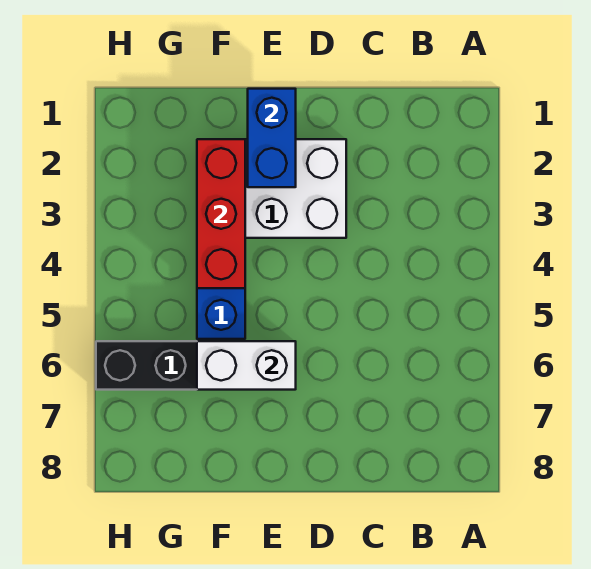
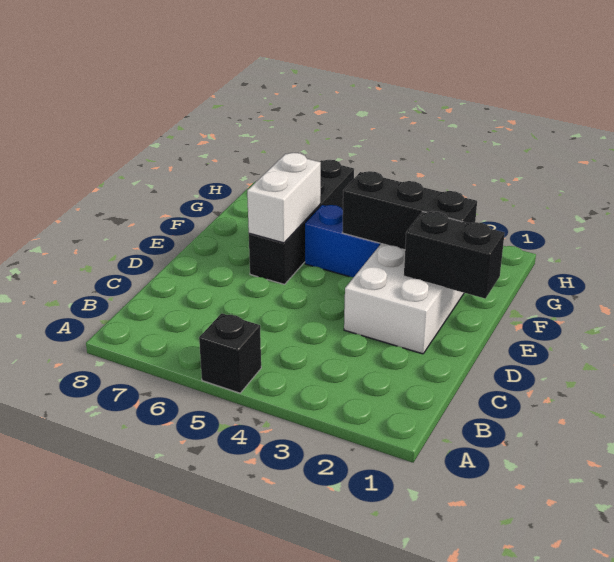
none -> black brick A5 level 1
blue brick E1:E2 level 2 -> black brick E1:E2 level 2
red brick F2:F4 level 2 -> black brick F2:F4 level 2

